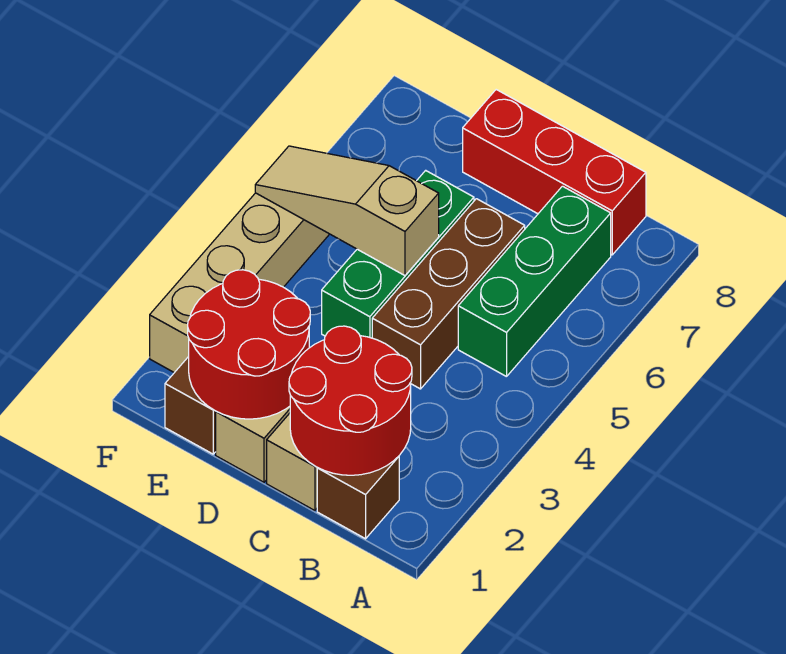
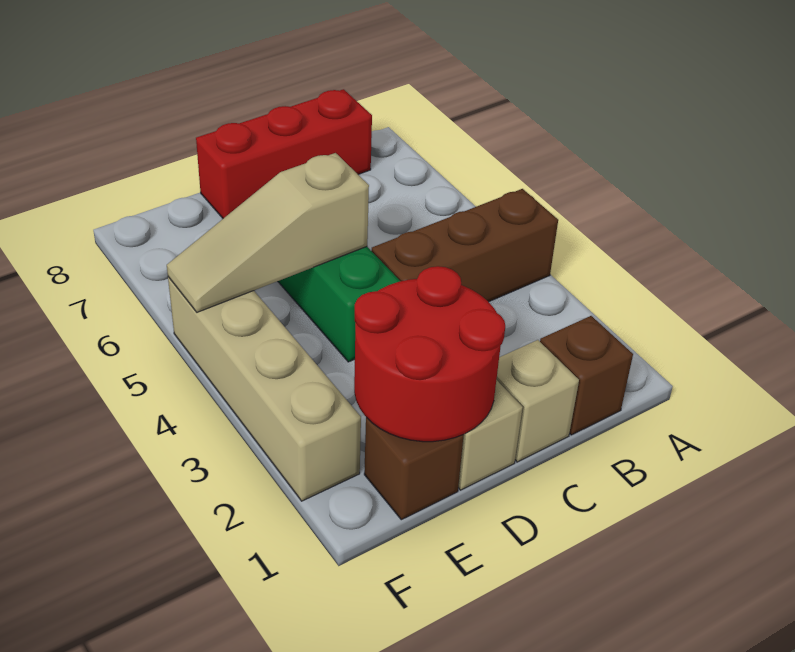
red round brick B1:C2 level 2 -> none
green brick B5:B7 level 1 -> none
brown brick C4:C6 level 1 -> brown brick A4:C4 level 1

